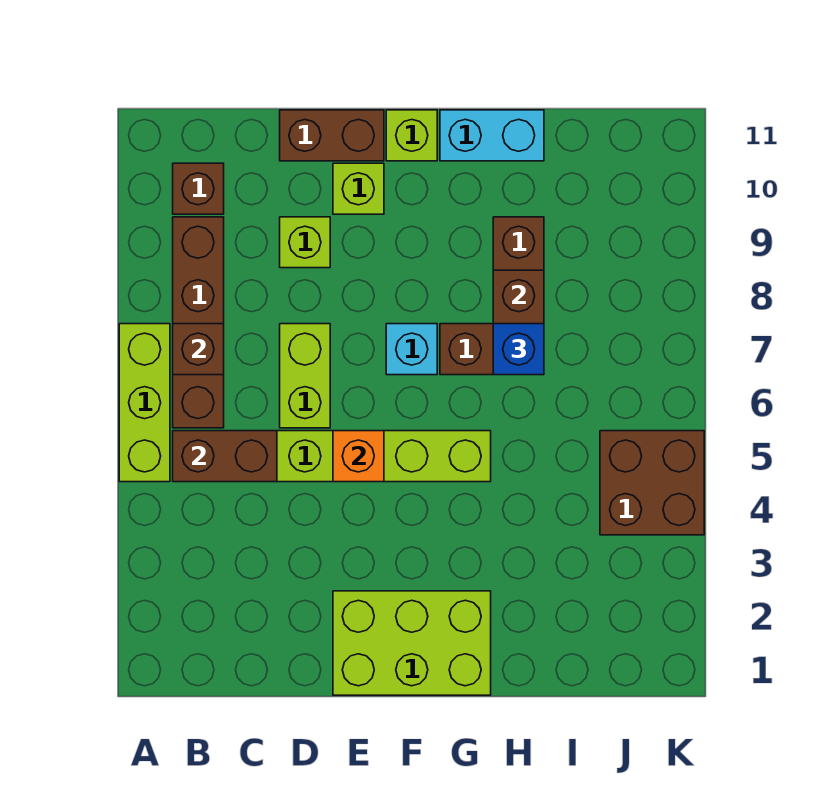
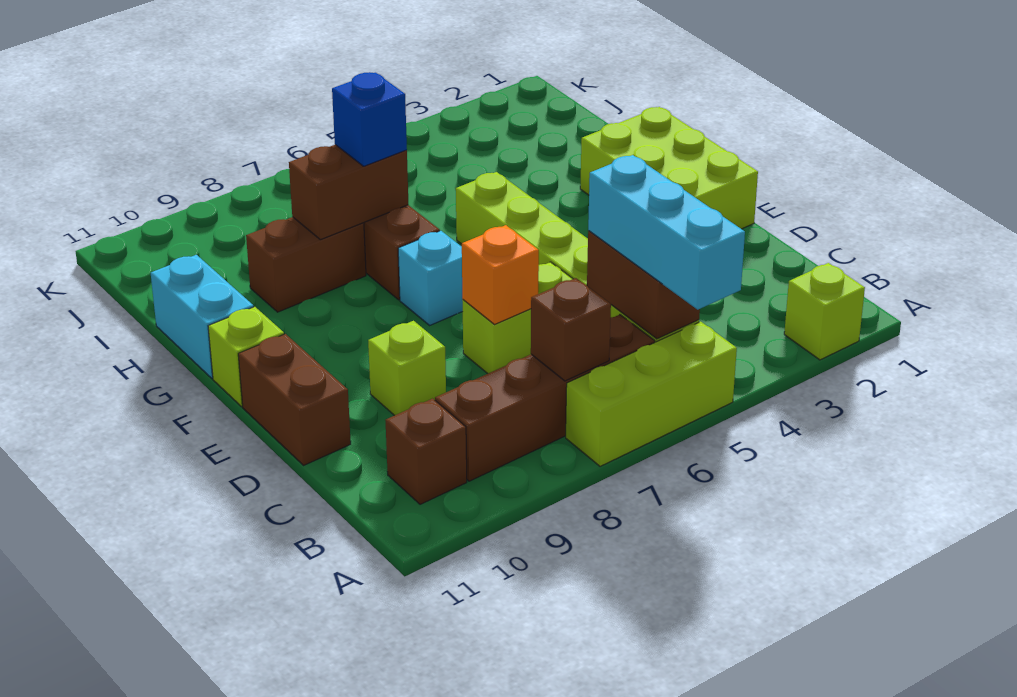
none -> cyan brick A5:C5 level 3
orange brick E5 level 2 -> orange brick D7 level 2
lime brick E10 level 1 -> lime brick A2 level 1
brown brick J4:K5 level 1 -> none

